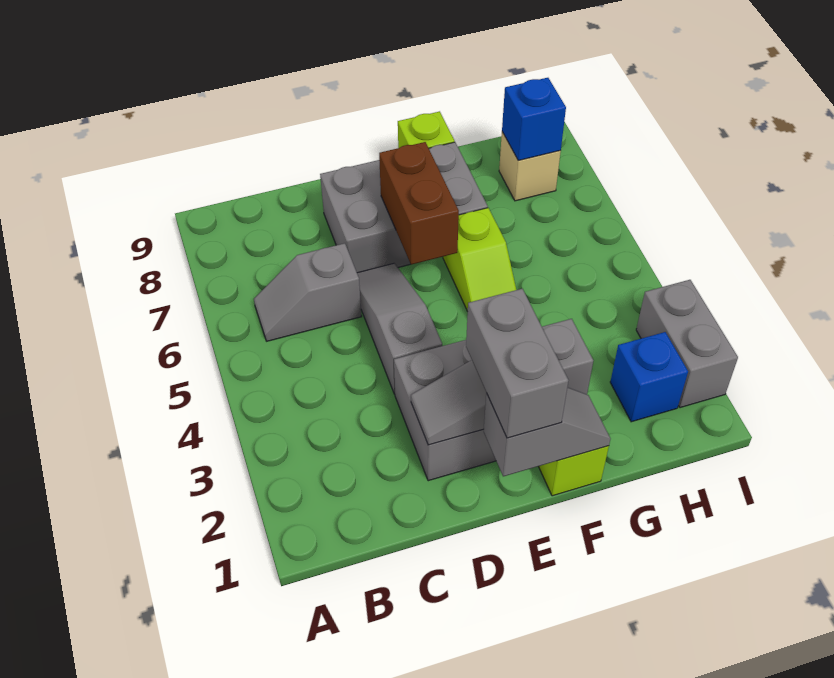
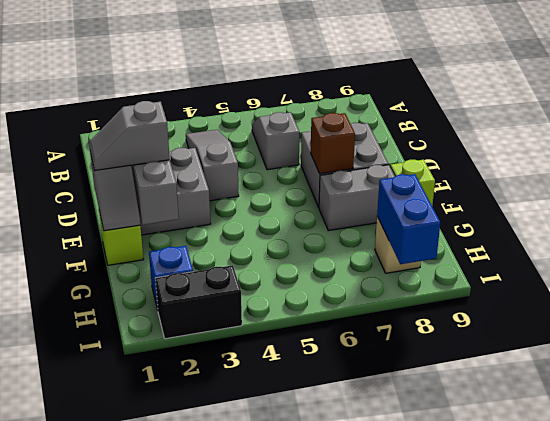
grey slope D4:D6 level 1 top 4 -> grey slope B4:D4 level 1 top D
grey brick E1:E2 level 3 -> grey slope E1:E2 level 3 top 2
brown brick E6:E7 level 2 -> brown brick E7 level 2
lime slope F5:F6 level 1 top 6 -> none
blue brick H8 level 2 -> blue brick H8:I8 level 2
grey brick I2:I3 level 1 -> black brick I2:I3 level 1

